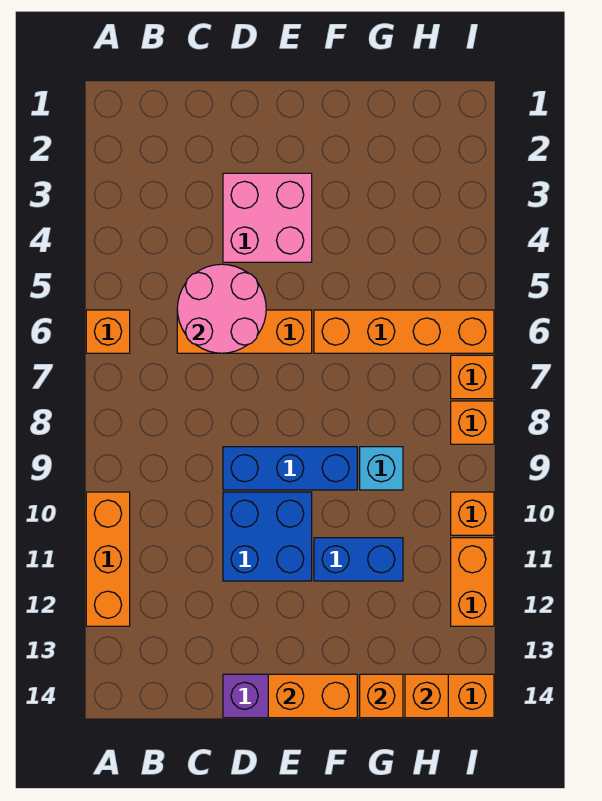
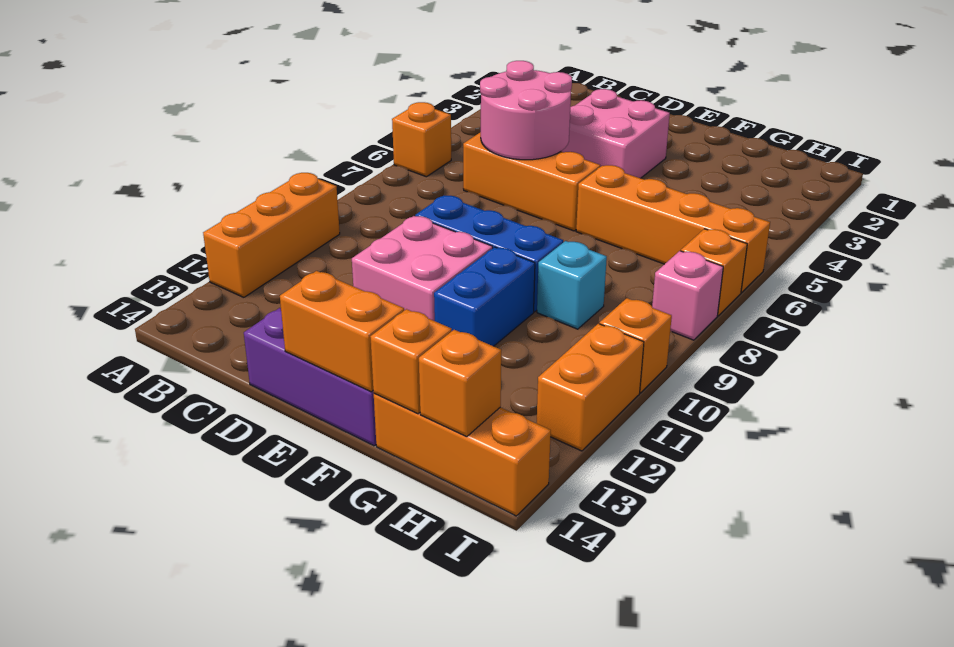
blue brick D10:E11 level 1 -> pink brick D10:E11 level 1
blue brick F11:G11 level 1 -> blue brick F10:F11 level 1
orange brick I8 level 1 -> pink brick I8 level 1

